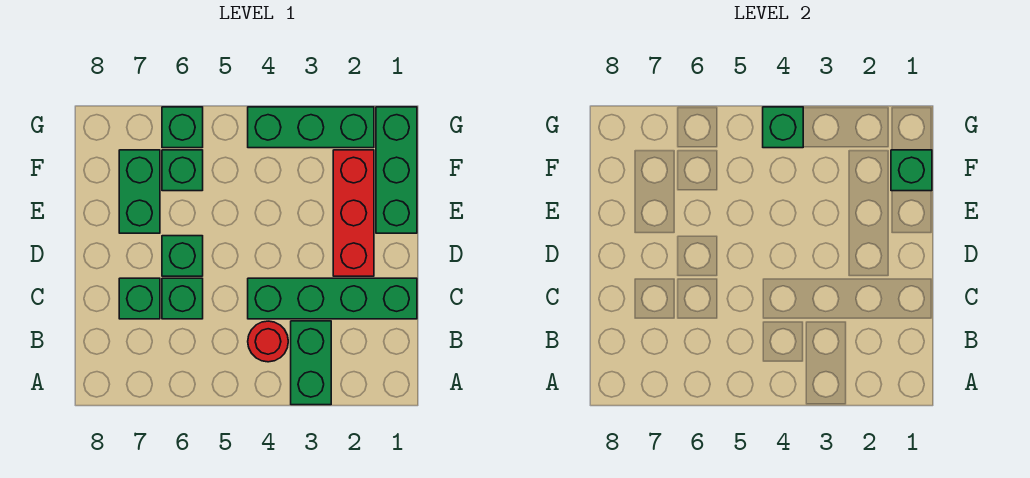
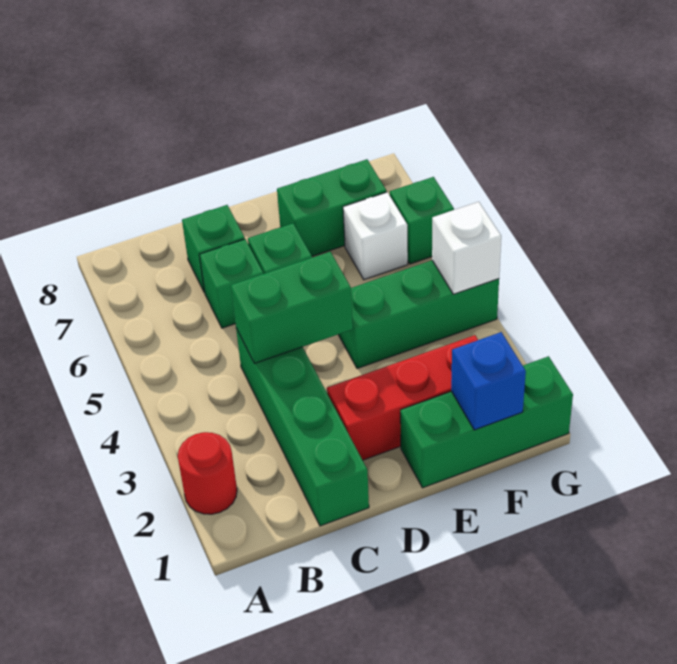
green brick A3:B3 level 1 -> green brick C4:D4 level 2
red round brick B4 level 1 -> red round brick A2 level 1
green brick F1 level 2 -> blue brick F1 level 2
green brick F6 level 1 -> white brick F6 level 1
green brick G2:G4 level 1 -> green brick E4:G4 level 1
green brick G4 level 2 -> white brick G4 level 2

